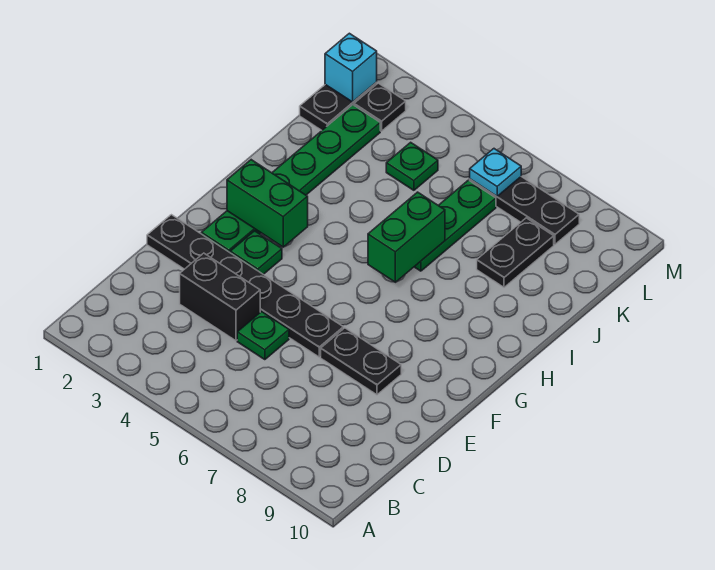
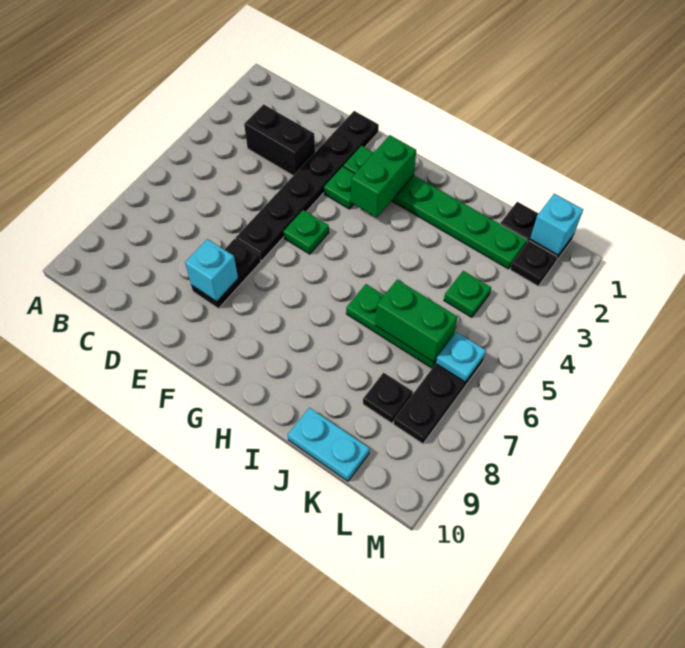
black brick D3:D4 level 1 -> black brick C3:D3 level 1
green plate D5 level 1 -> green plate F5 level 1
none -> cyan brick E8 level 2
green brick H6:I6 level 2 -> green brick J6:K6 level 2
black plate J8:K8 level 1 -> black plate K8 level 1
none -> cyan plate J10:K10 level 1

